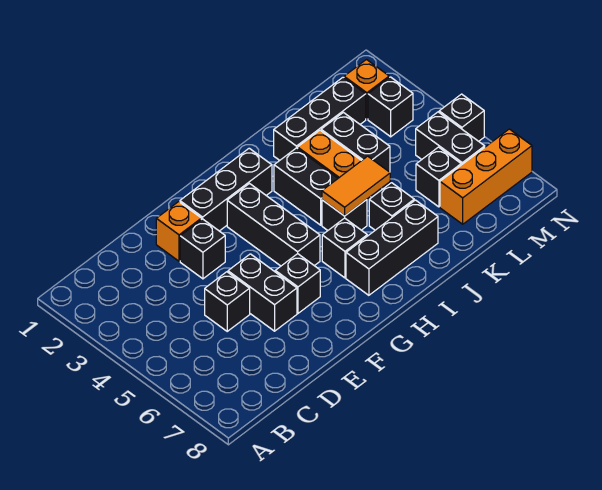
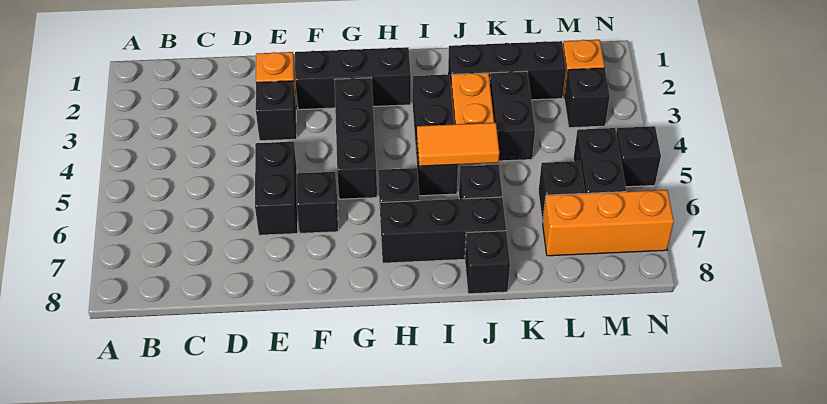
black brick D5 level 1 -> black brick J8 level 1

